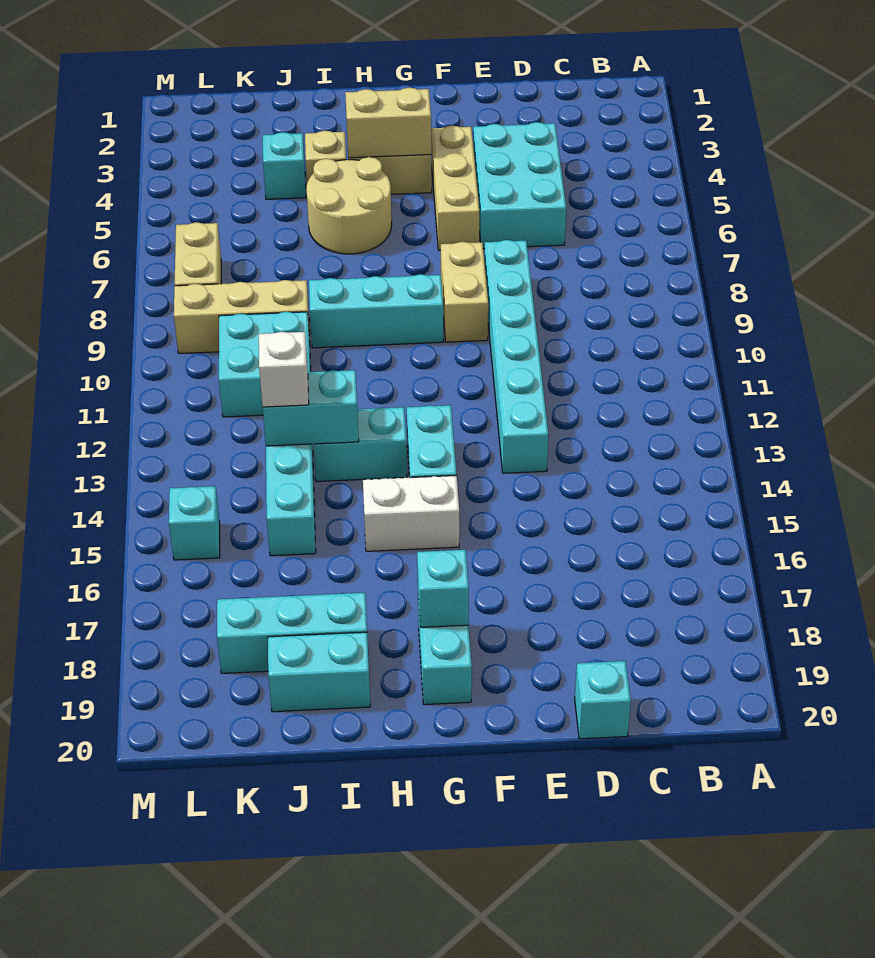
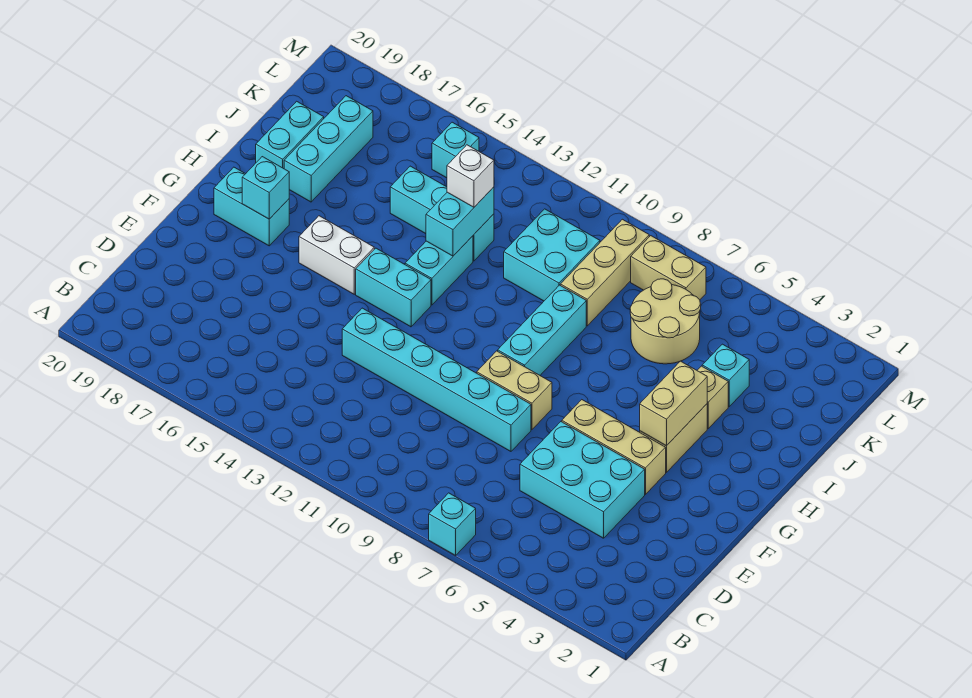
cyan brick D20 level 1 -> cyan brick A7 level 1
white brick G15:H15 level 1 -> white brick G15:G16 level 1
tan round brick H5:I6 level 1 -> tan round brick J6:K7 level 1

